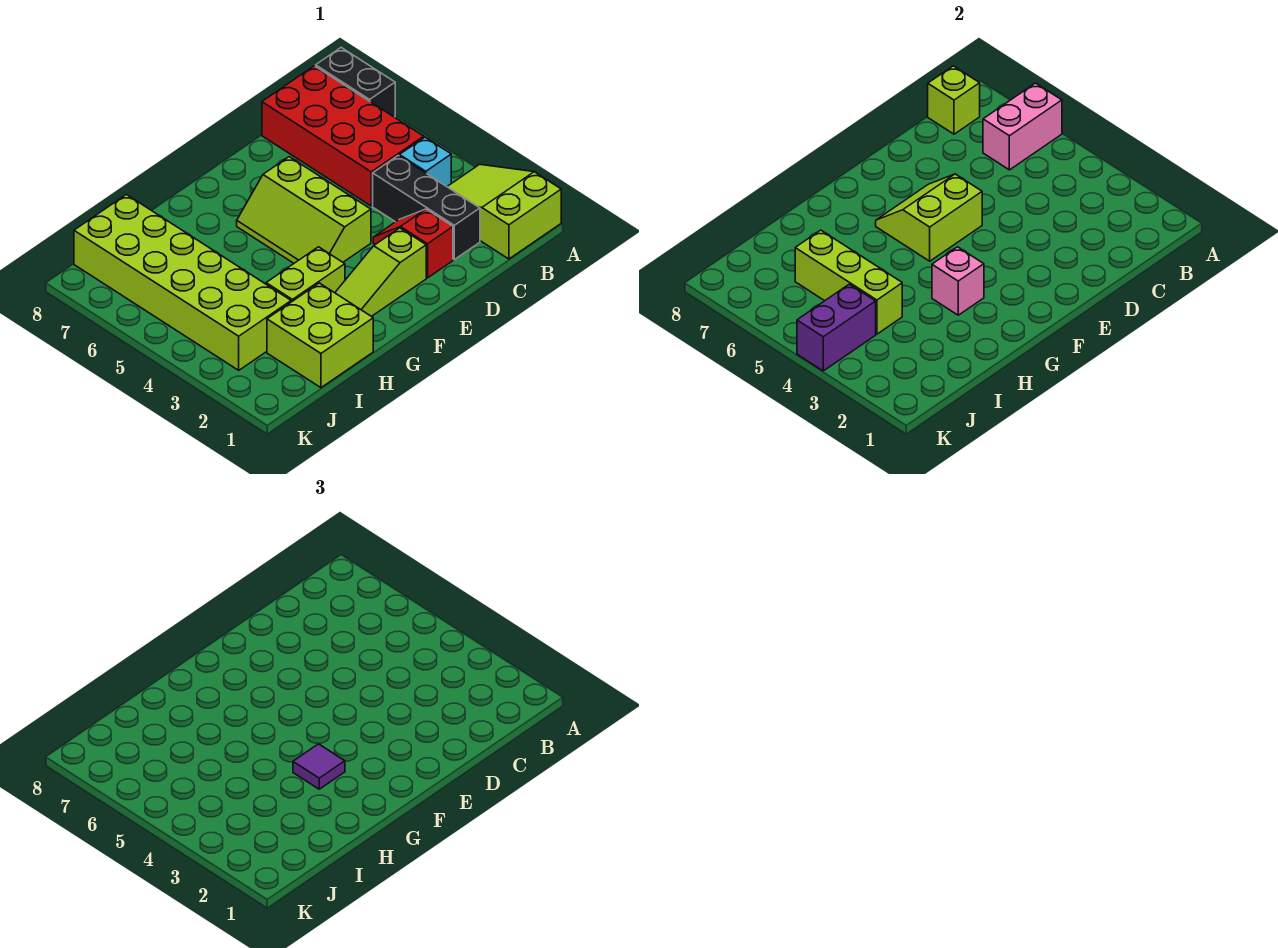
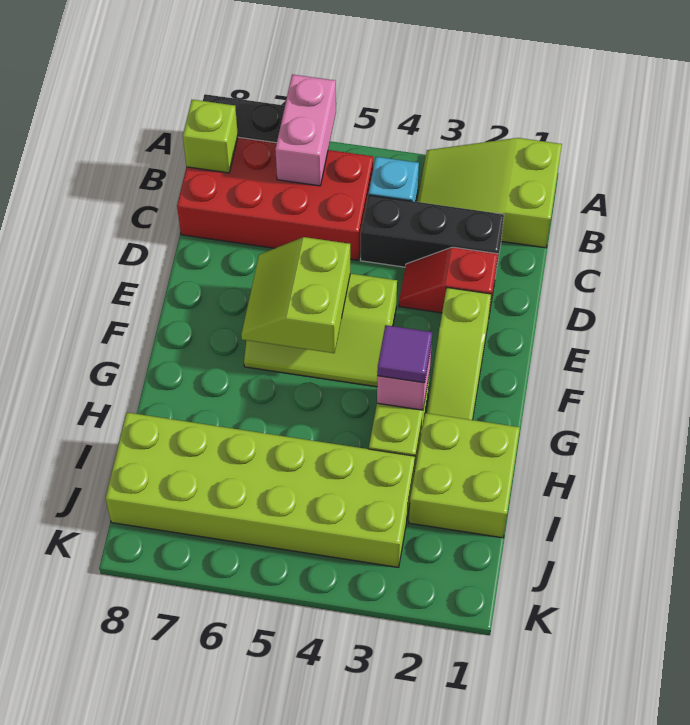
lime brick I4:I6 level 2 -> none
purple brick J4:K4 level 2 -> none

